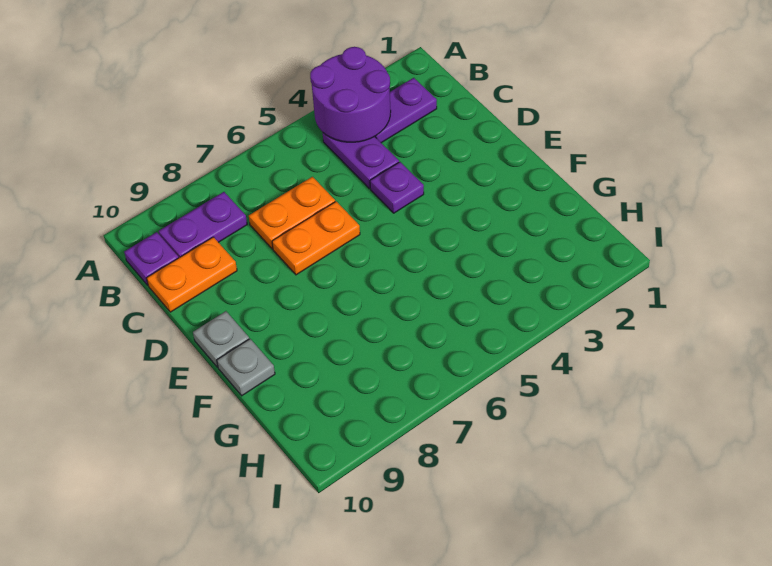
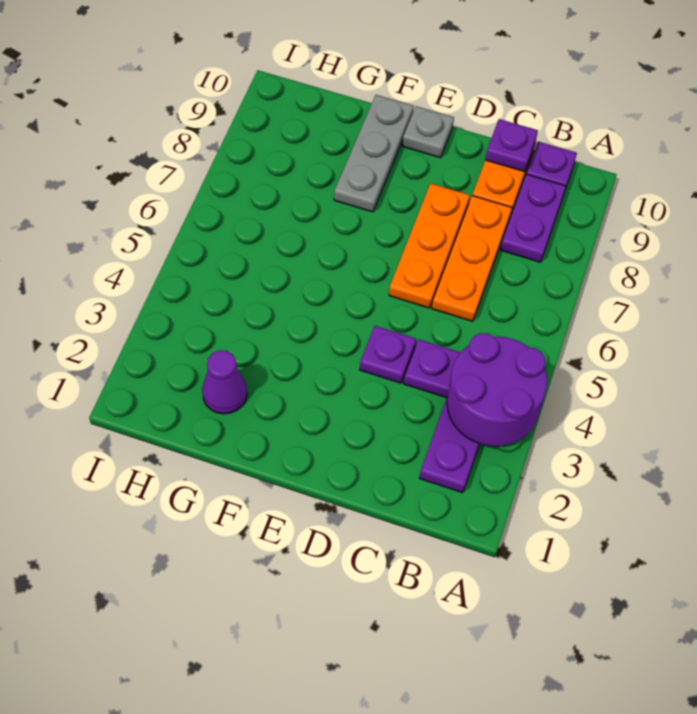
orange plate C6:C7 level 1 -> orange plate C6:C8 level 1
none -> purple plate C10 level 2
orange plate D6:D7 level 1 -> orange plate D6:D8 level 1
grey plate F10 level 1 -> grey plate F8:F10 level 1
none -> purple cone G2 level 1

